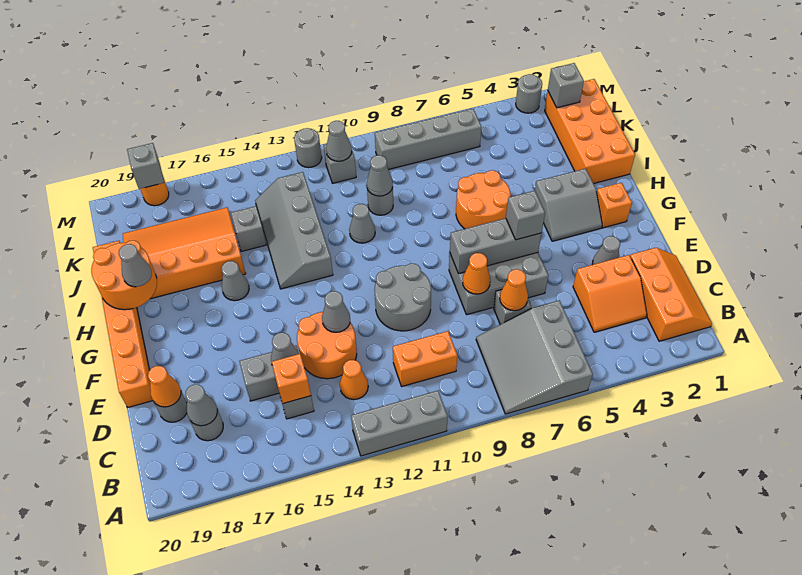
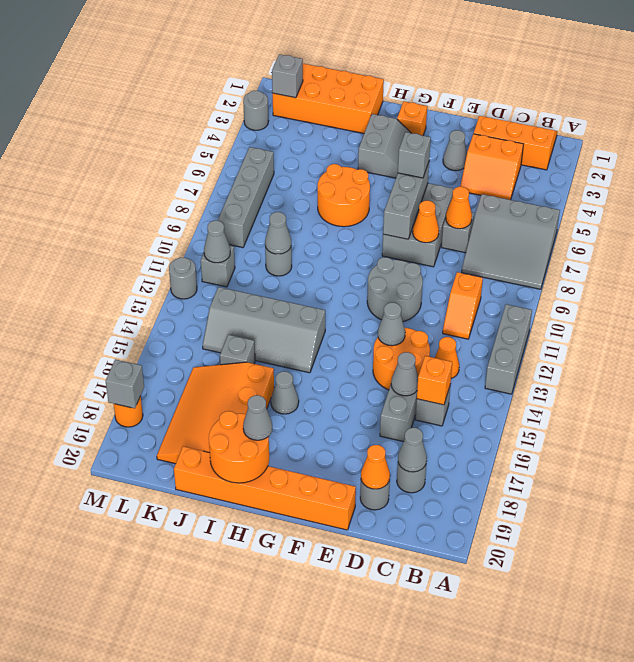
orange slope C3:D4 level 1 top D -> orange slope C3:D4 level 1 top 3
orange brick C10:C11 level 1 -> orange slope C10:C11 level 1 top 10
grey cone I11 level 1 -> none

